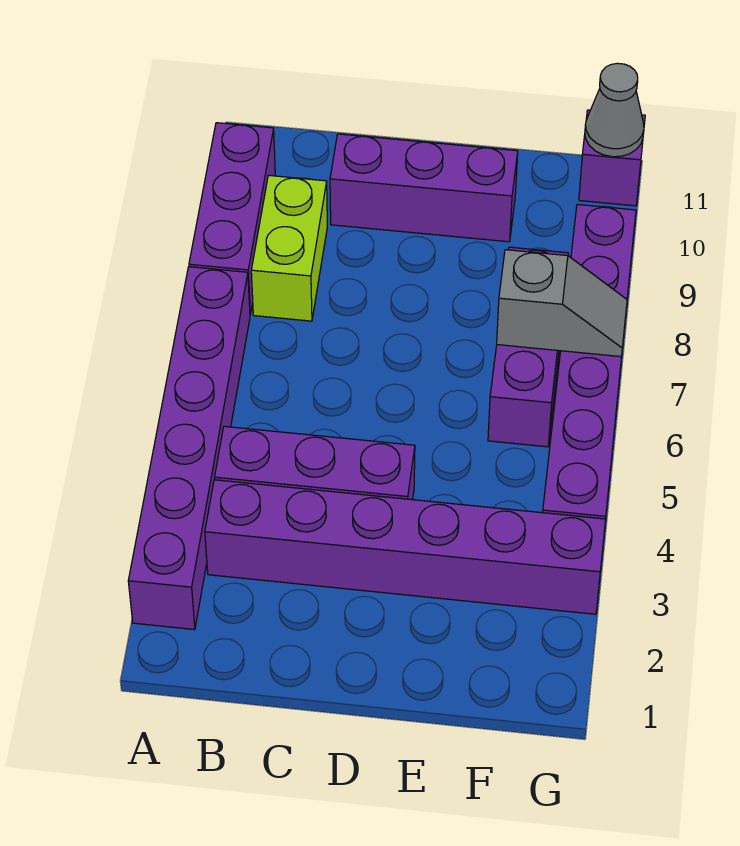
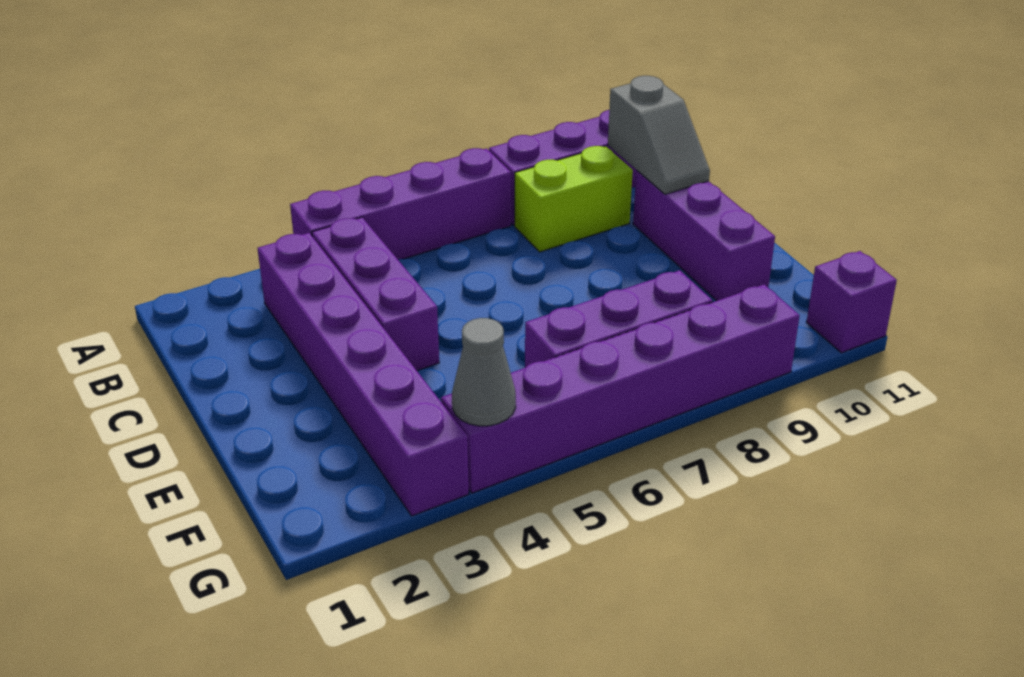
purple brick A2:A7 level 1 -> purple brick A4:A7 level 1
grey slope F7:G7 level 2 top F -> grey slope B10:C10 level 2 top B
grey cone G11 level 2 -> grey cone G4 level 2

